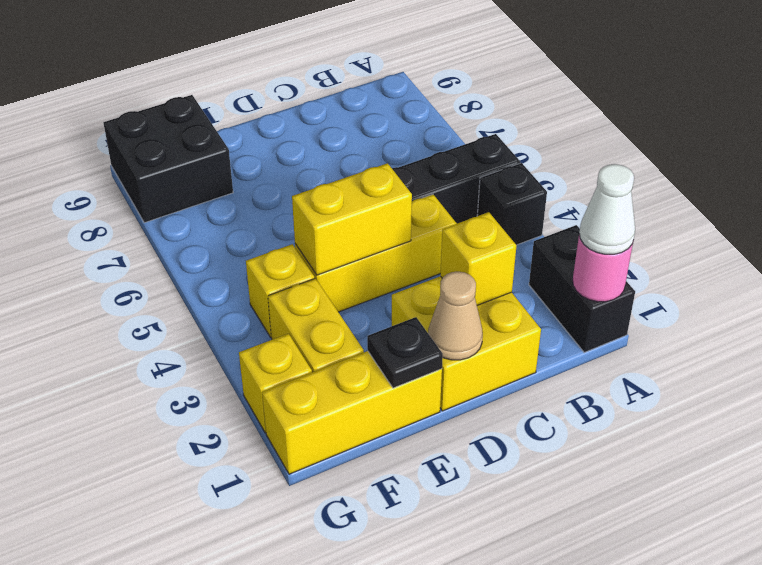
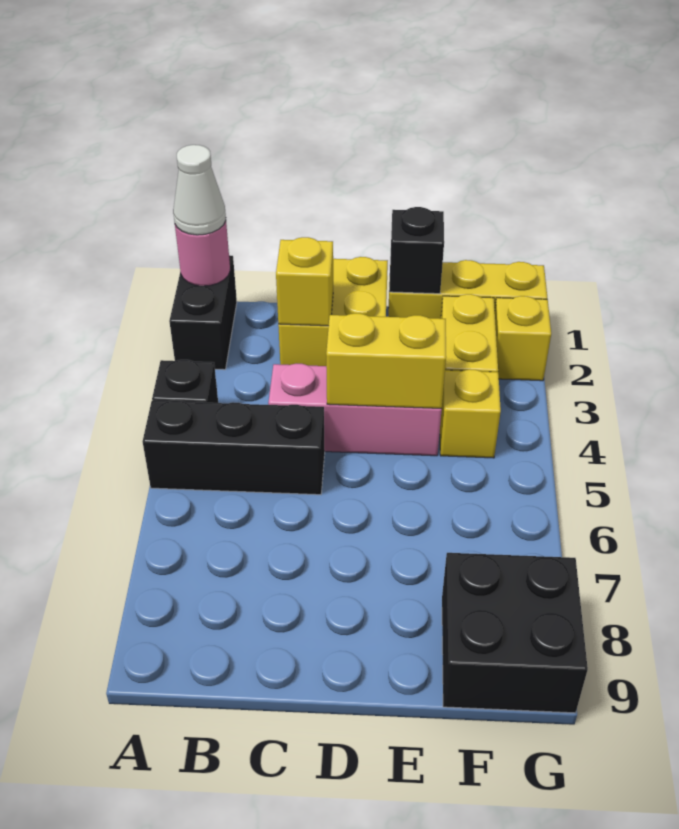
yellow brick C4:E4 level 1 -> pink brick C4:E4 level 1
tan cone D1 level 2 -> none
black plate E1 level 2 -> black brick E1 level 2

